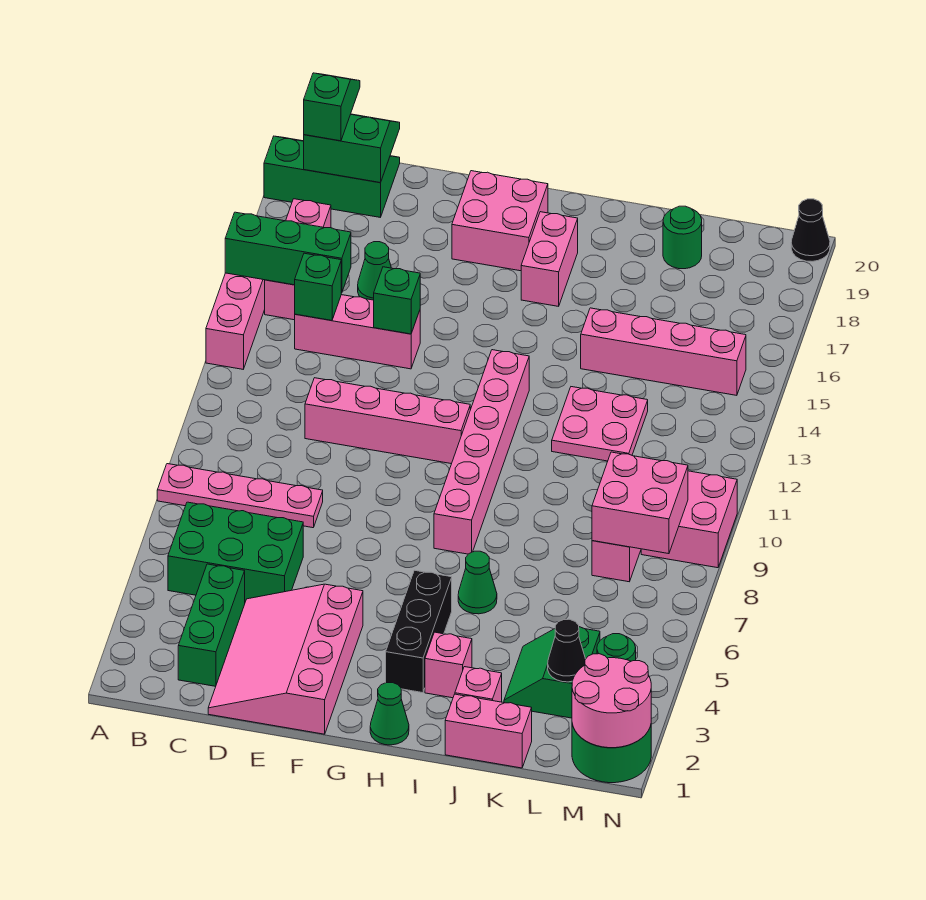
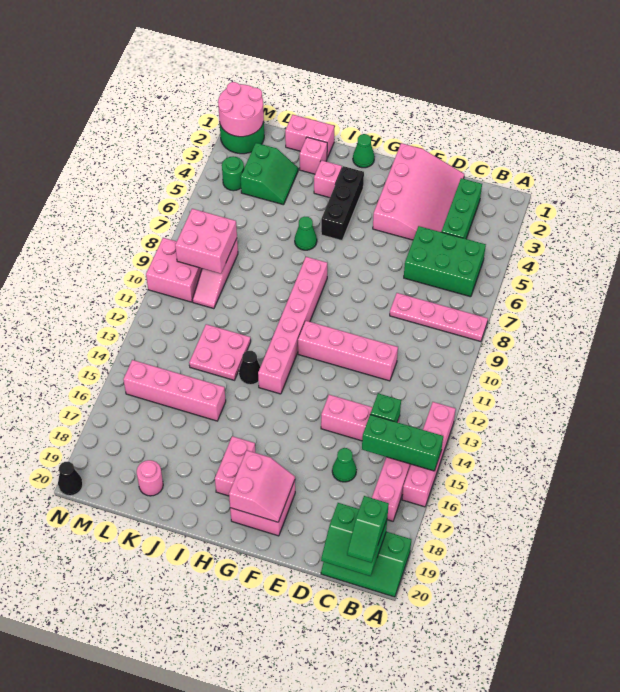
green brick E14 level 2 -> none
none -> pink slope F18:G19 level 2 top G
green round brick K19 level 1 -> pink round brick K19 level 1
black cone L3 level 2 -> black cone I13 level 1

